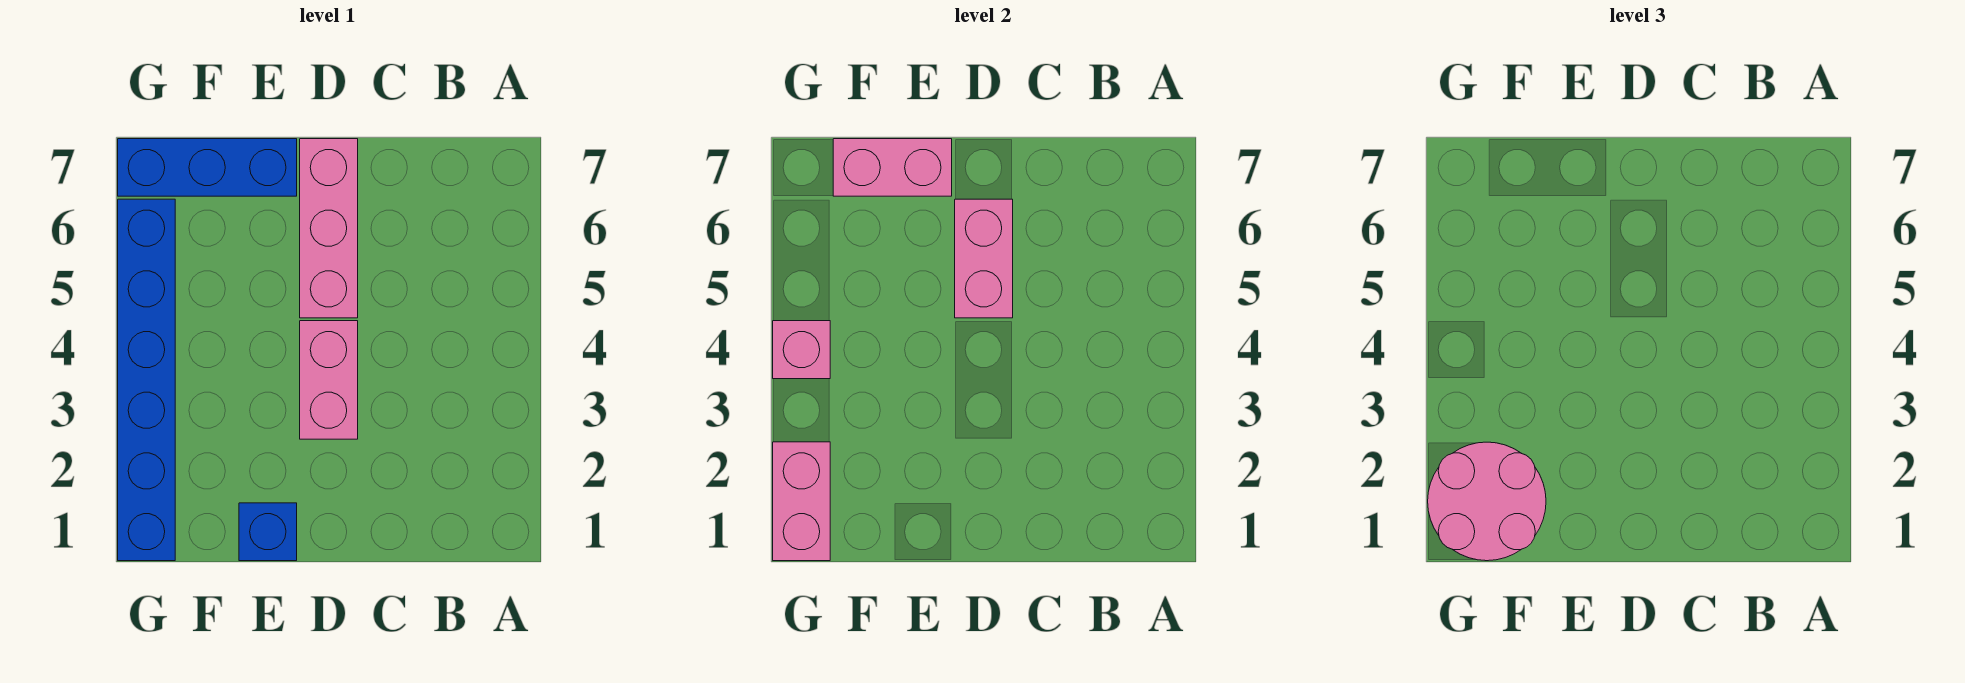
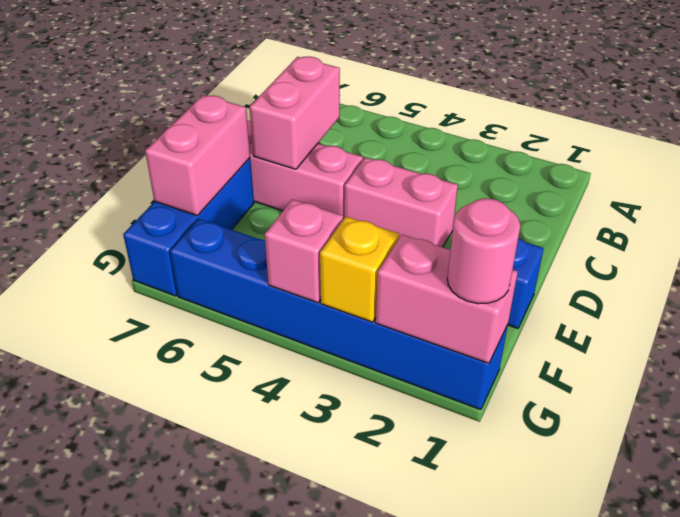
pink brick D5:D6 level 2 -> pink brick C6:D6 level 2
pink round brick F1:G2 level 3 -> pink round brick G1 level 3
none -> yellow brick G3 level 2

